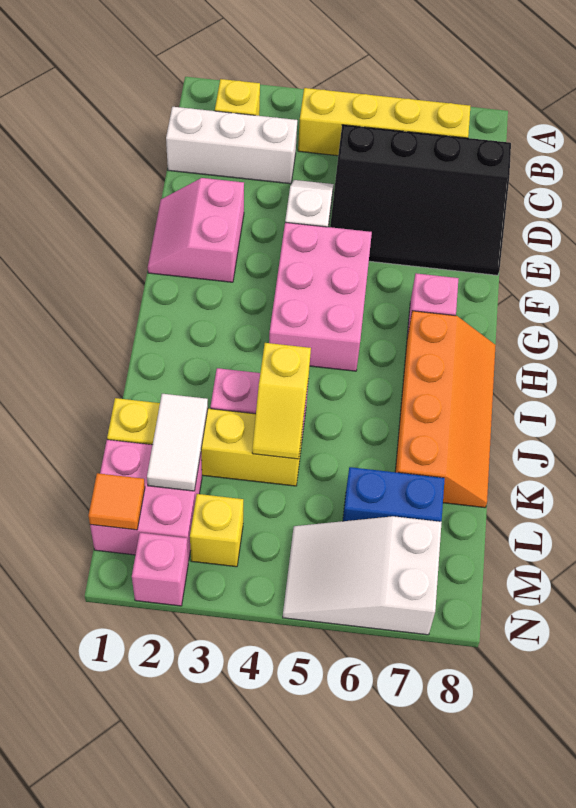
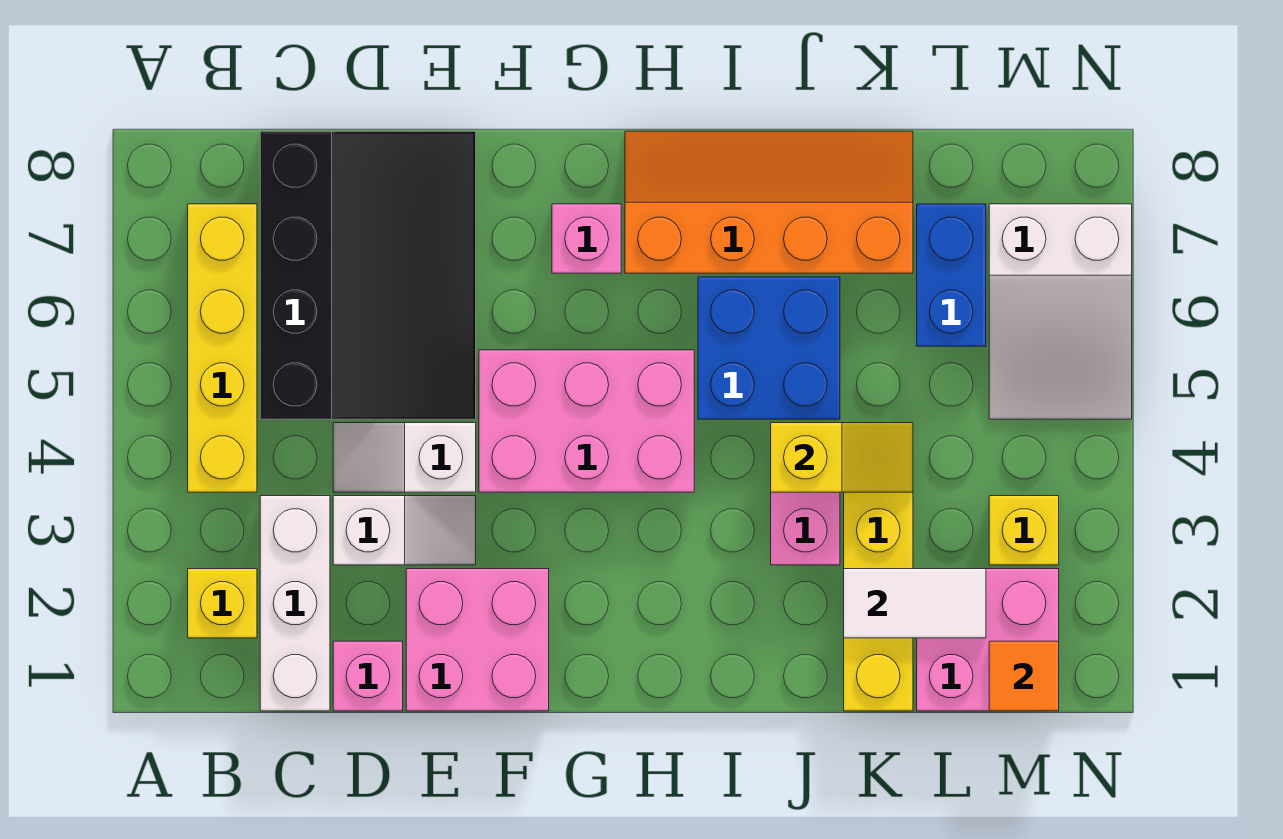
none -> white slope D3:E3 level 1 top D
pink slope E1:F2 level 1 top 2 -> pink brick E1:F2 level 1
none -> blue brick I5:J6 level 1
pink brick N2 level 1 -> pink brick D1 level 1

